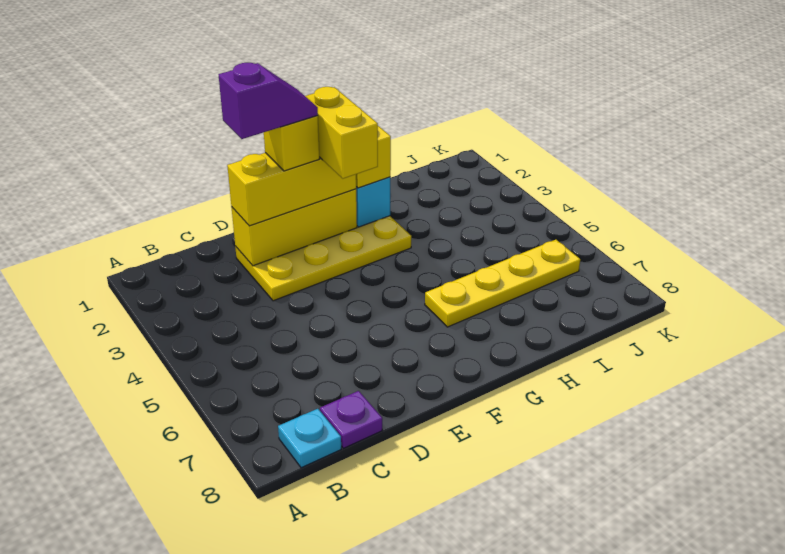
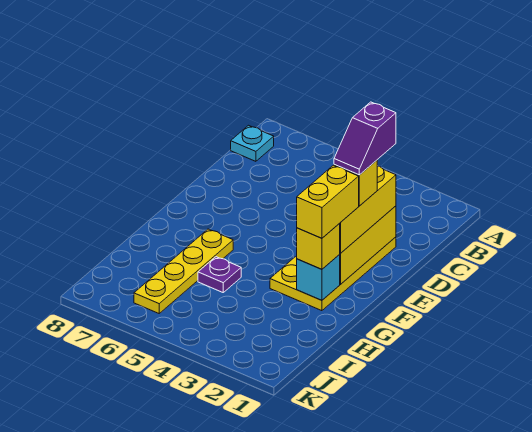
purple plate C8 level 1 -> purple plate H5 level 1
yellow brick F2:F3 level 4 -> yellow brick F2:G2 level 4

